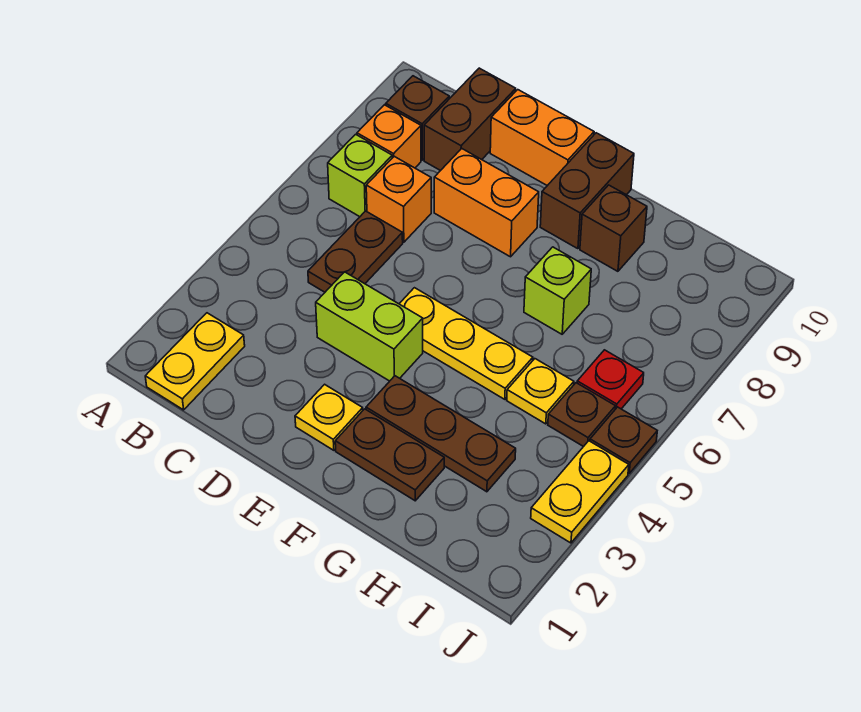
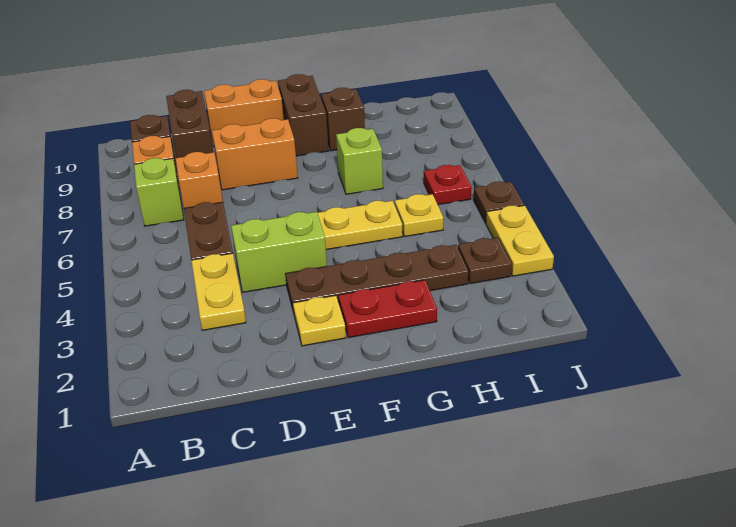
yellow plate B1:B2 level 1 -> yellow plate C3:C4 level 1
brown plate F2:G2 level 1 -> red plate F2:G2 level 1
brown plate F3:H3 level 1 -> brown plate E3:H3 level 1
brown plate I5 level 1 -> brown plate I3 level 1

